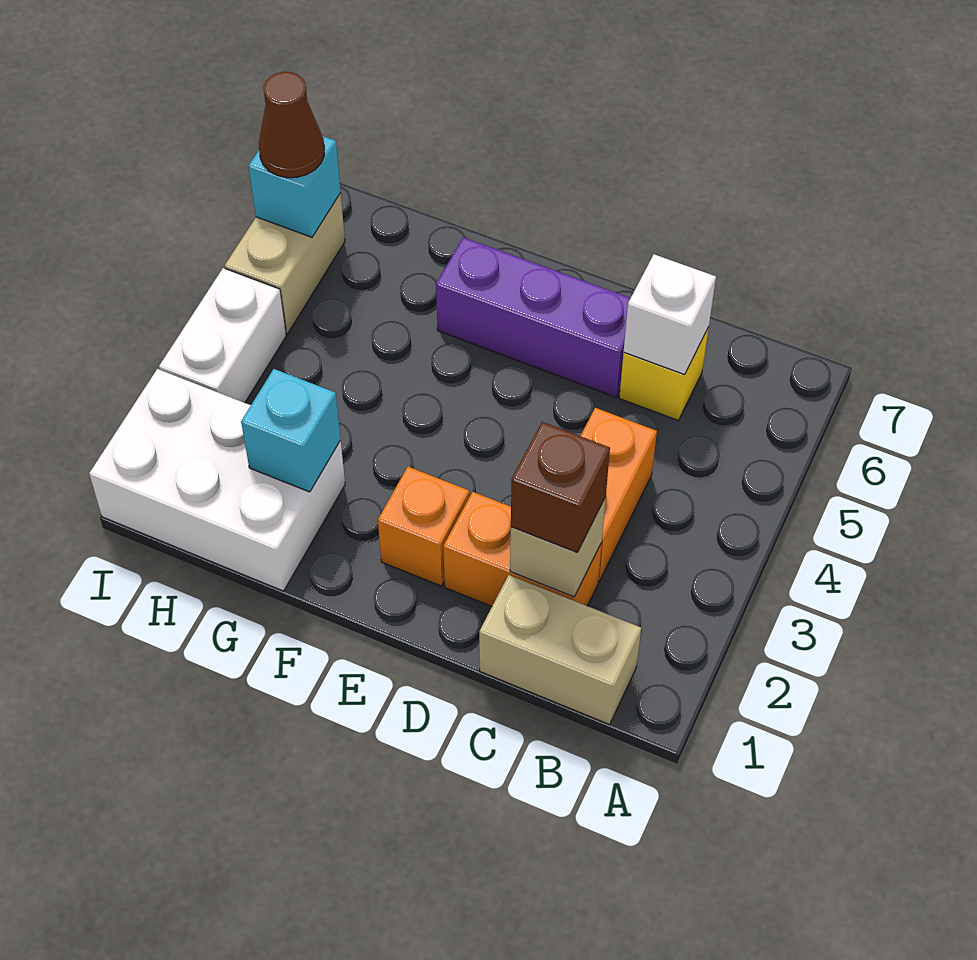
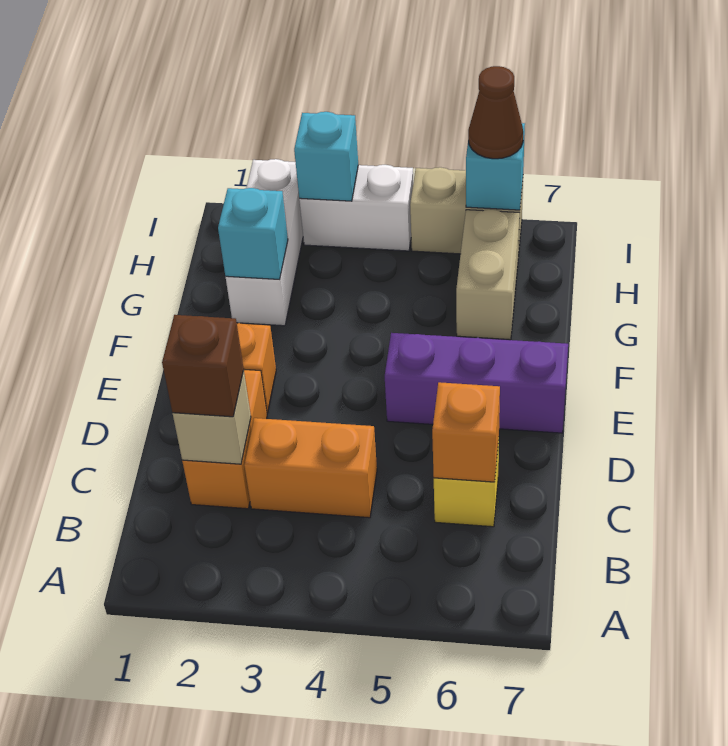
tan brick B1:C1 level 1 -> tan brick G6:H6 level 1
white brick C6 level 2 -> orange brick C6 level 2
purple brick D6:F6 level 1 -> purple brick E5:E7 level 1
white brick G1:I2 level 1 -> white brick G2:I2 level 1
none -> cyan brick I3 level 2

